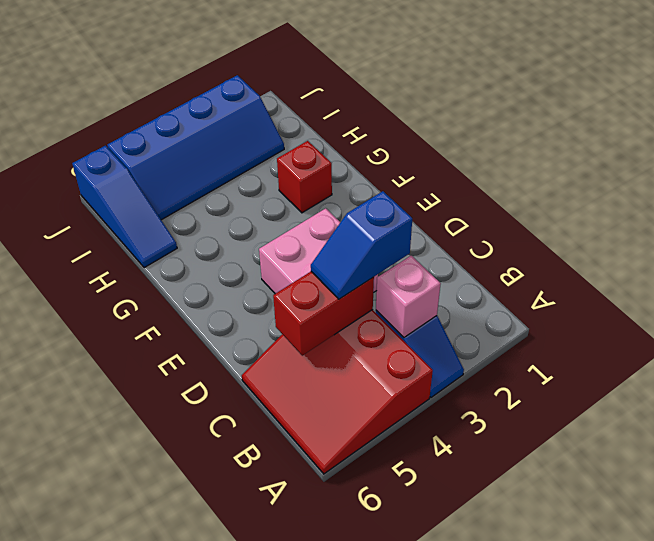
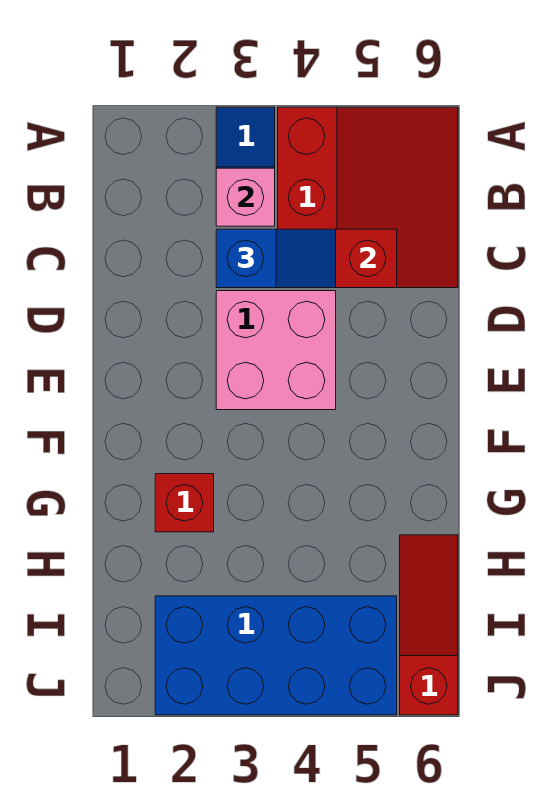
blue slope H6:J6 level 1 top J -> red slope H6:J6 level 1 top J
blue slope I2:J5 level 1 top J -> blue brick I2:J5 level 1

